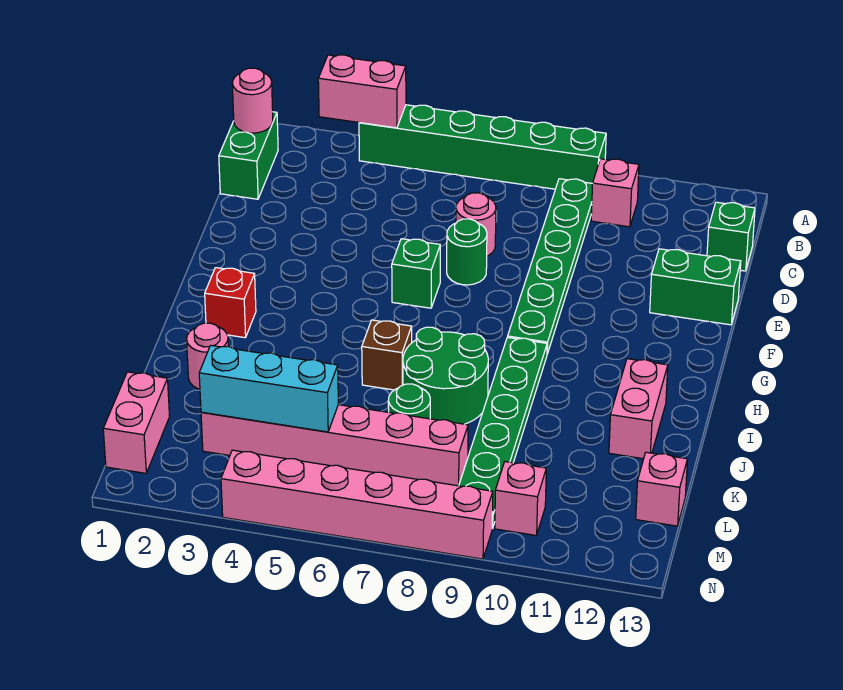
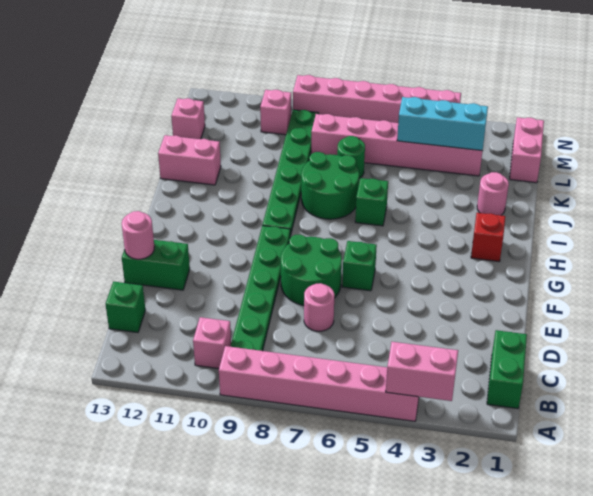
green brick A4:A9 level 1 -> pink brick A4:A9 level 1
pink round brick B1 level 2 -> pink round brick E13 level 2
green round brick E7 level 1 -> green round brick E7:F8 level 1
brown brick I6 level 1 -> green brick I6 level 1
pink brick I12:J12 level 1 -> pink brick J12:J13 level 1

